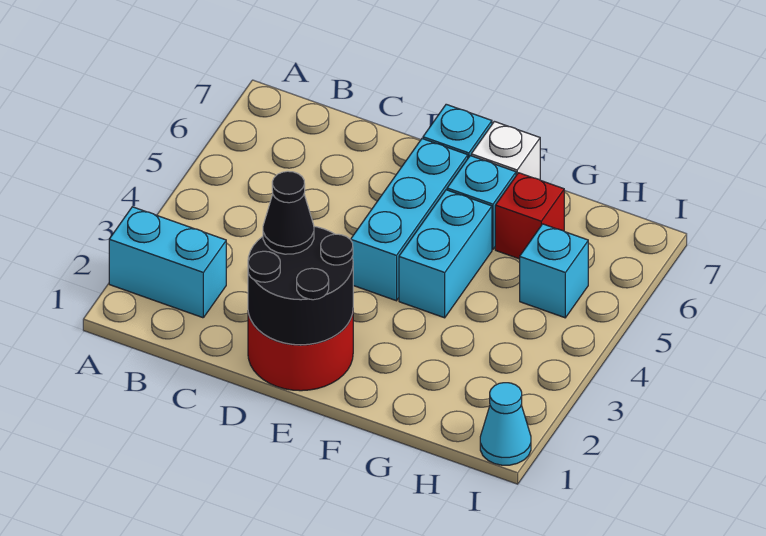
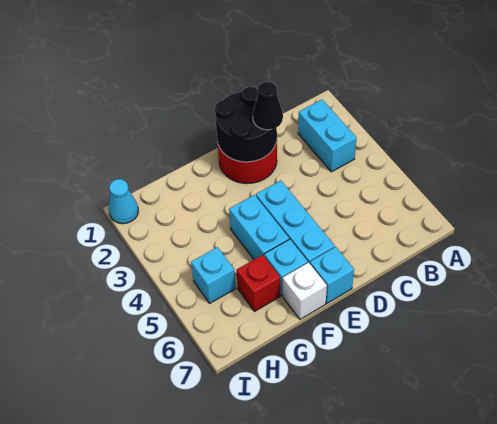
cyan brick A2:B2 level 1 -> cyan brick B2:B3 level 1

